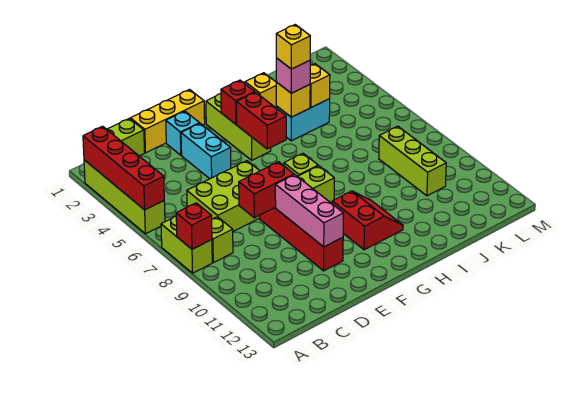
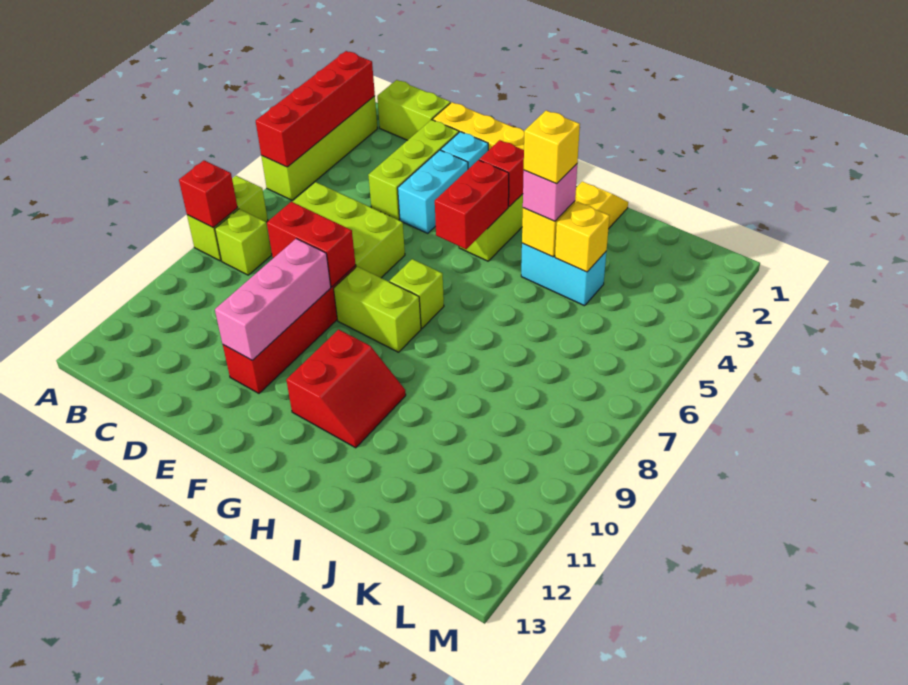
lime brick K8:K10 level 1 -> lime brick D2:D4 level 1

